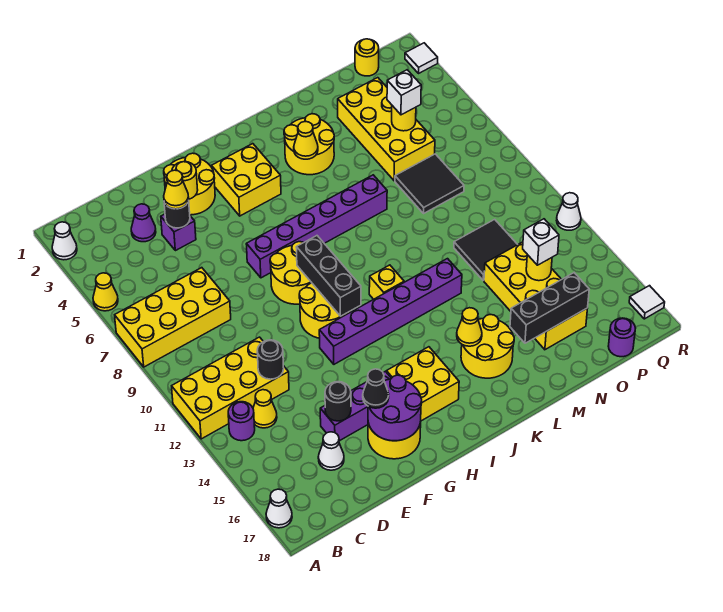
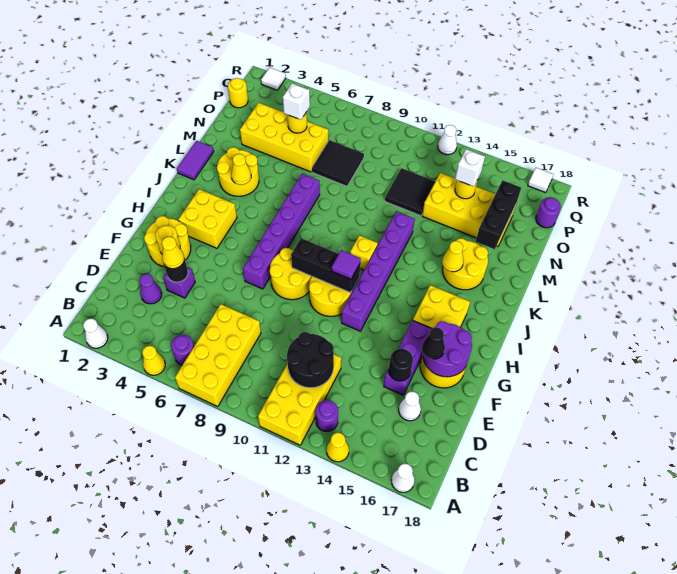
none -> purple round brick B6 level 1
yellow cone C13 level 1 -> yellow cone A14 level 1
black round brick D12 level 2 -> black round brick C11:D12 level 2
none -> purple tile H11 level 3
none -> purple tile K1:L1 level 1

